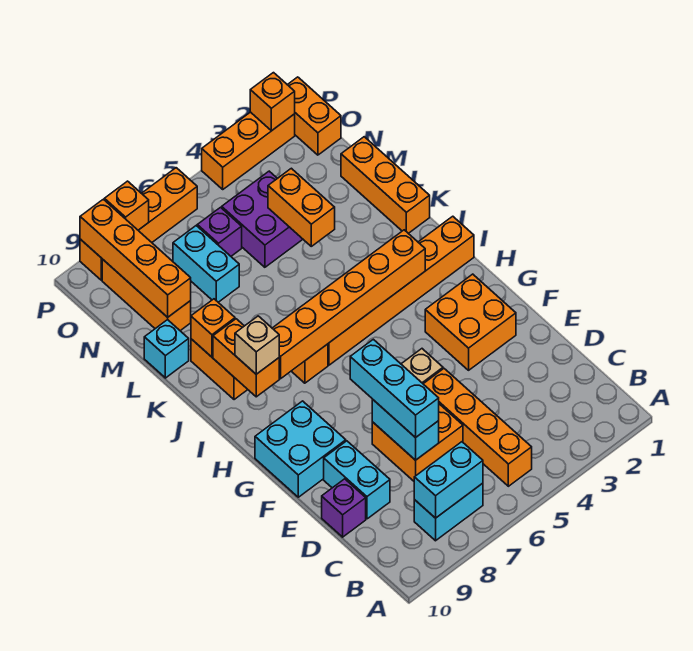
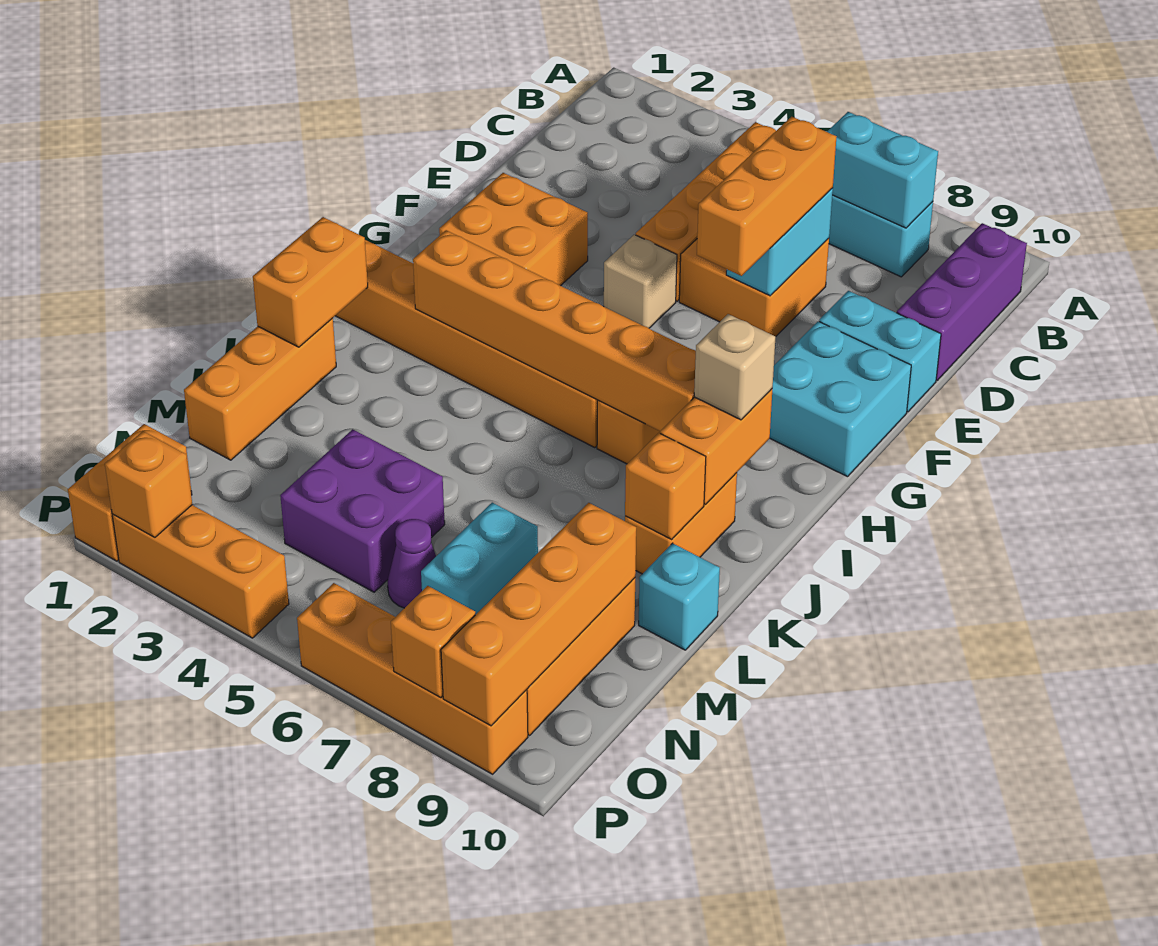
cyan brick D7:F7 level 3 -> orange brick D7:F7 level 3
cyan brick D9:E9 level 1 -> cyan brick E9:E10 level 1
purple brick D10 level 1 -> purple brick B10:D10 level 1
orange brick L4:M4 level 2 -> orange brick J1:K1 level 2
purple brick N6 level 1 -> purple cone N6 level 1

